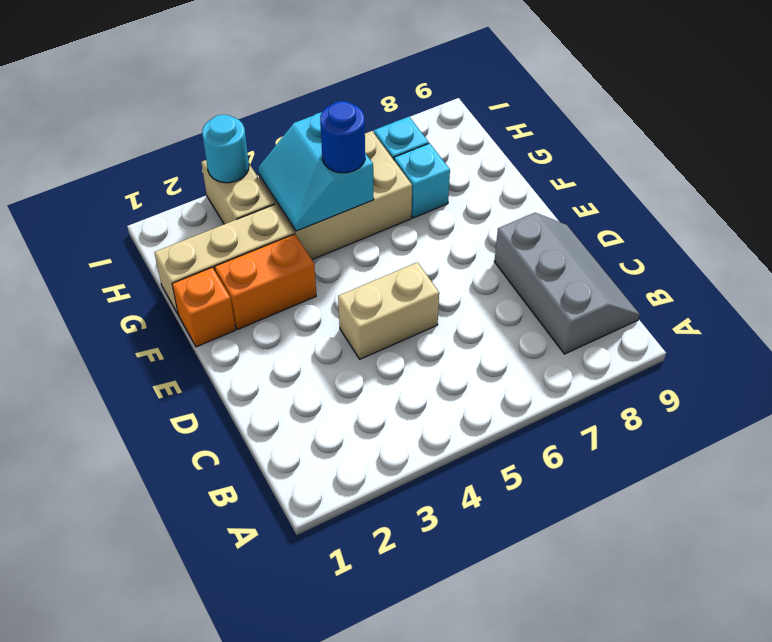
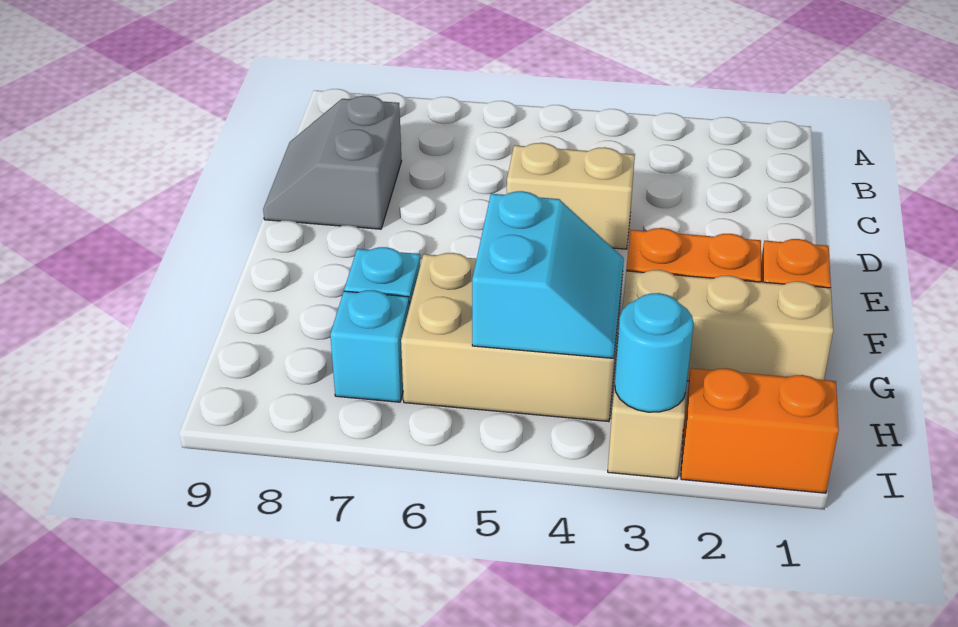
grey slope B8:D9 level 1 top 8 -> grey slope C8:D9 level 1 top 8
blue round brick G5 level 3 -> none
none -> orange brick I1:I2 level 1

